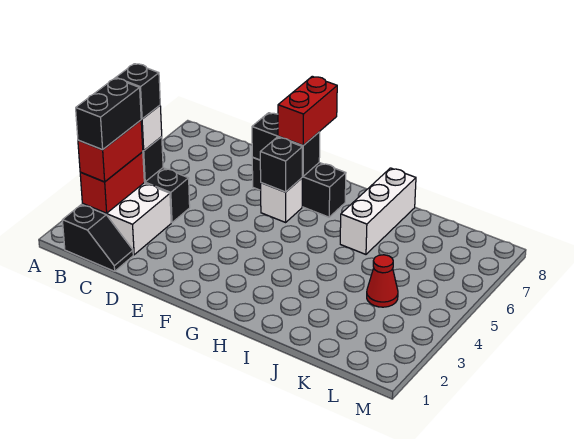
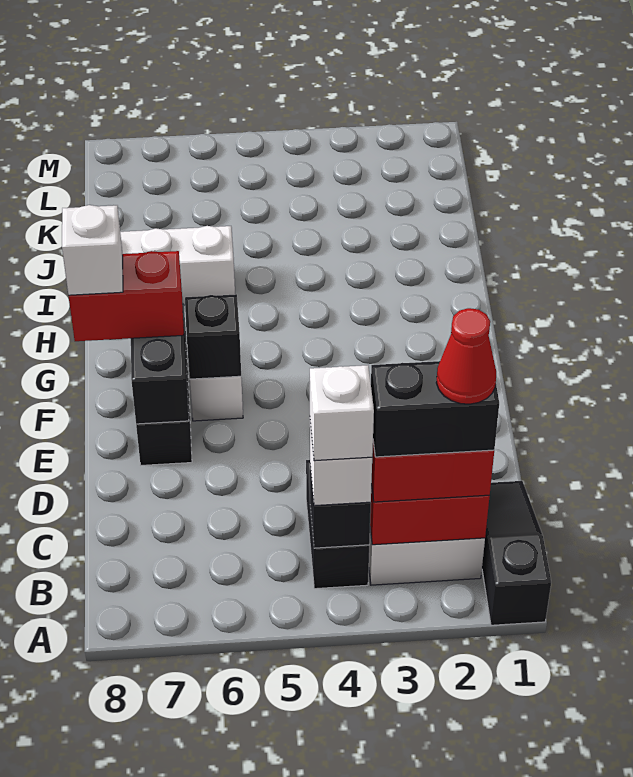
black slope B1:C1 level 1 top B -> black slope A1:C1 level 1 top A
black brick B4 level 4 -> white brick B4 level 4
none -> white brick F8 level 4
red cone K4 level 1 -> red cone B2 level 5

